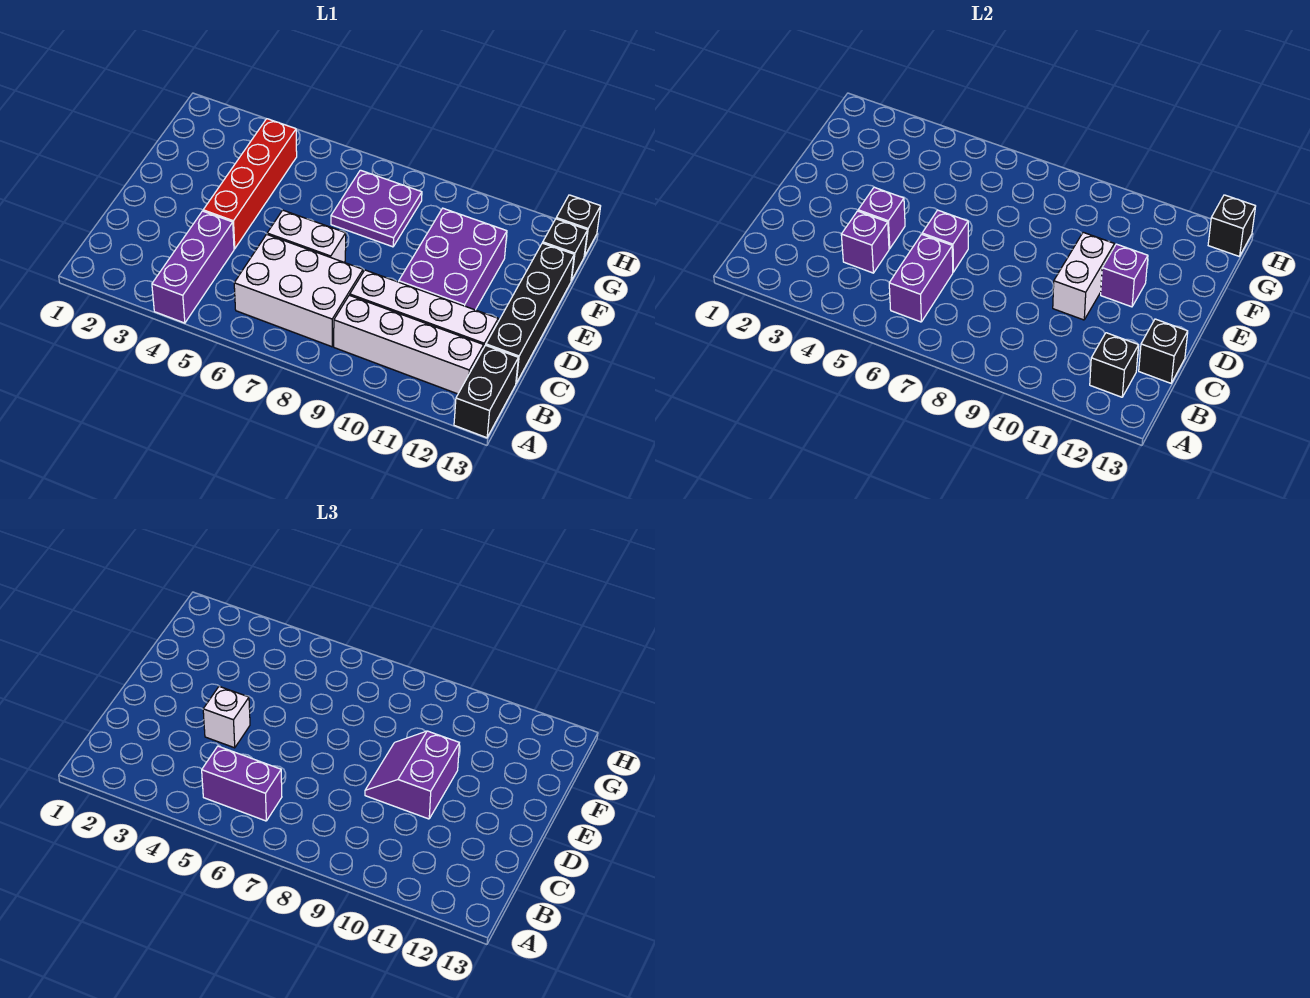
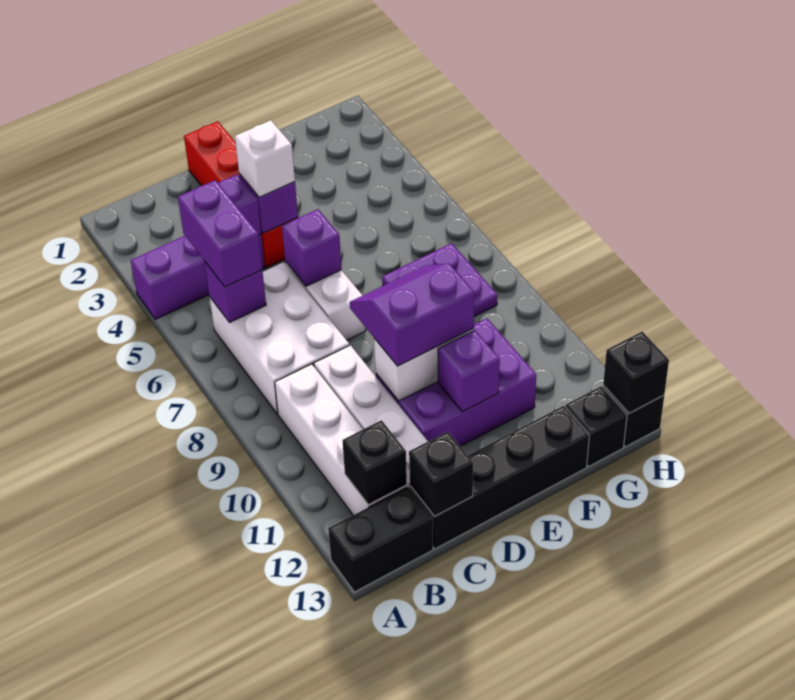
purple brick B6:C6 level 2 -> purple brick B6 level 2
red brick D4:G4 level 1 -> red brick D1:D4 level 1

